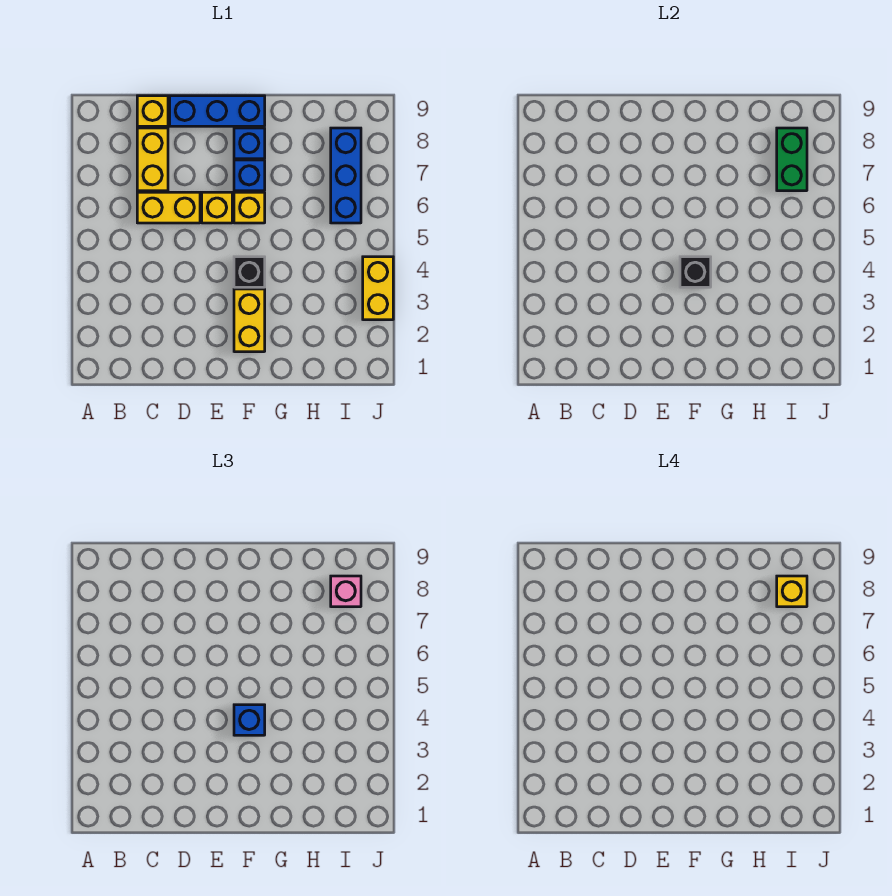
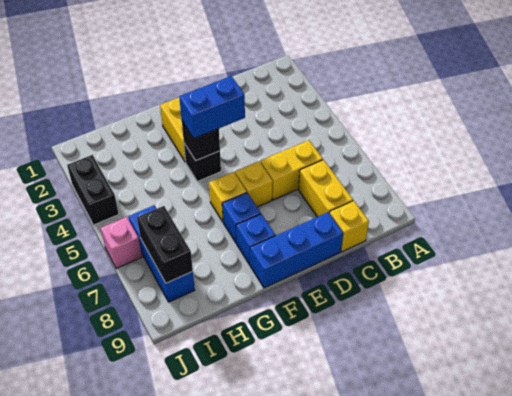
blue brick F4 level 3 -> blue brick E4:F4 level 3
green brick I7:I8 level 2 -> black brick I7:I8 level 2
pink brick I8 level 3 -> pink brick J6 level 1
yellow brick I8 level 4 -> none
yellow brick J3:J4 level 1 -> black brick J3:J4 level 1

